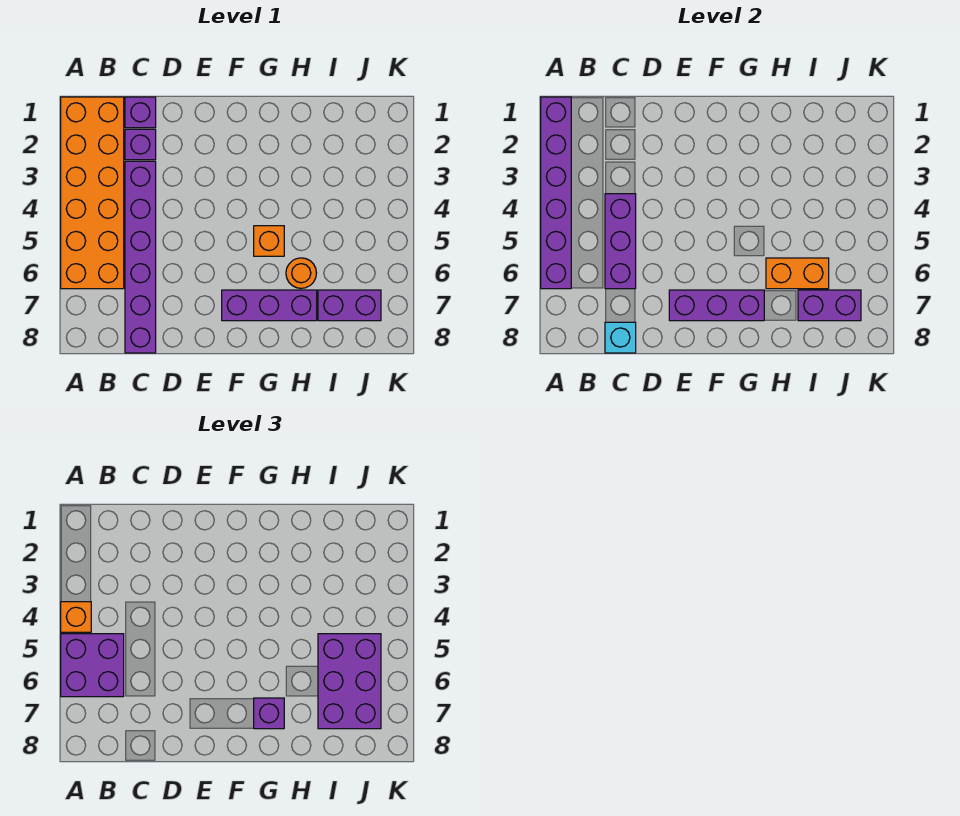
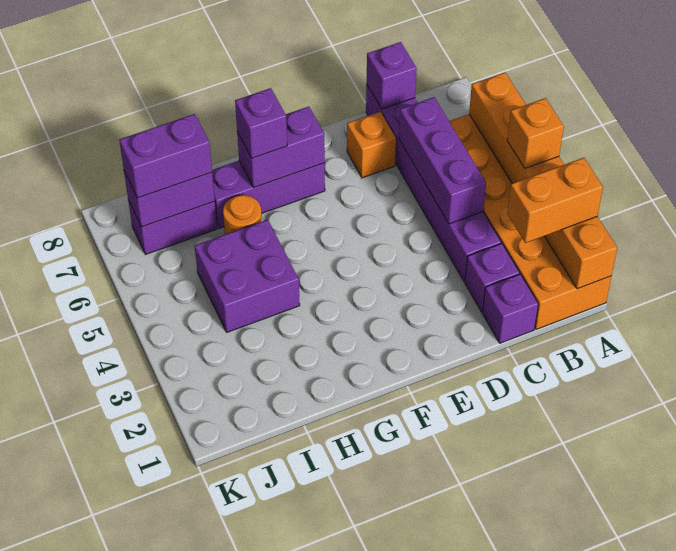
purple brick A1:A6 level 2 -> orange brick A1:A6 level 2
purple brick A5:B6 level 3 -> purple brick H4:I5 level 1
cyan brick C8 level 2 -> purple brick C8 level 2
purple brick E7:G7 level 2 -> purple brick F7:G7 level 2
orange brick G5 level 1 -> orange brick D7 level 1
orange brick H6:I6 level 2 -> orange brick A2:B2 level 3
purple brick I5:J7 level 3 -> purple brick I7:J7 level 3

